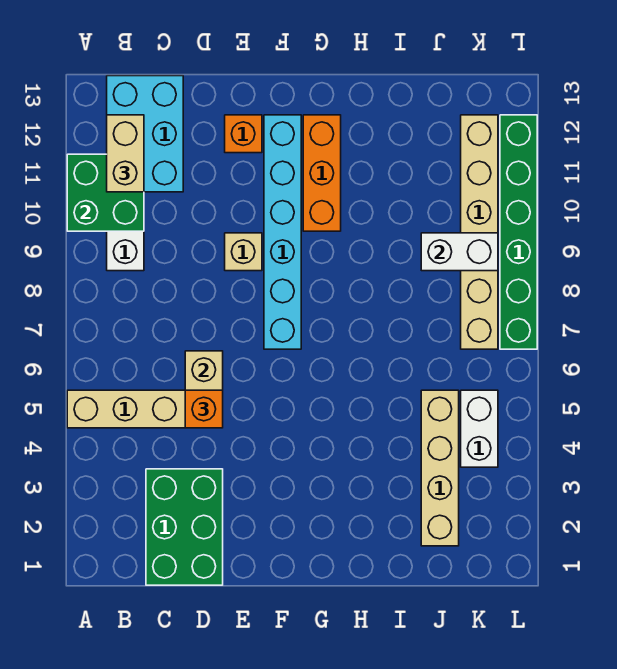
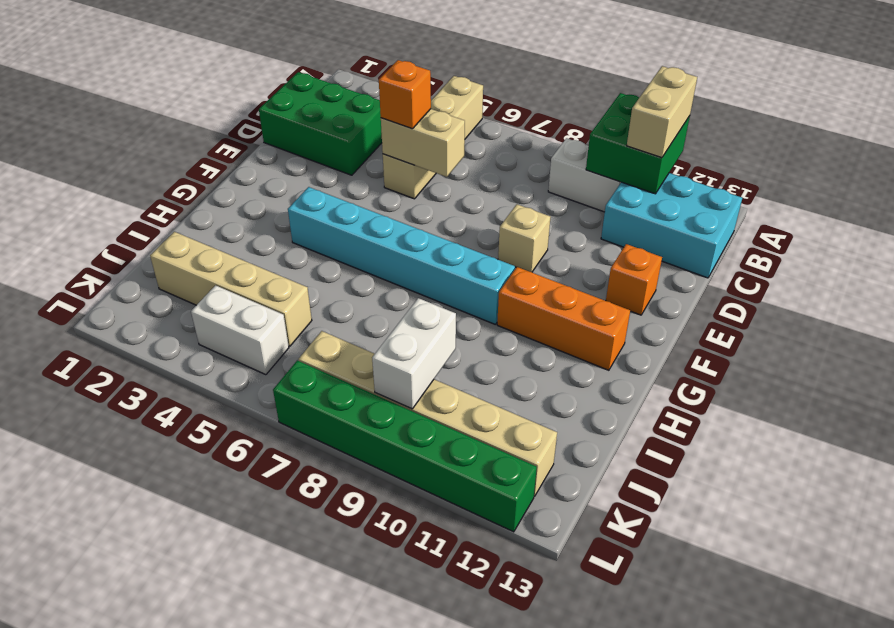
tan brick B11:B12 level 3 -> tan brick A11:B11 level 3
cyan brick F7:F12 level 1 -> cyan brick G4:G9 level 1

